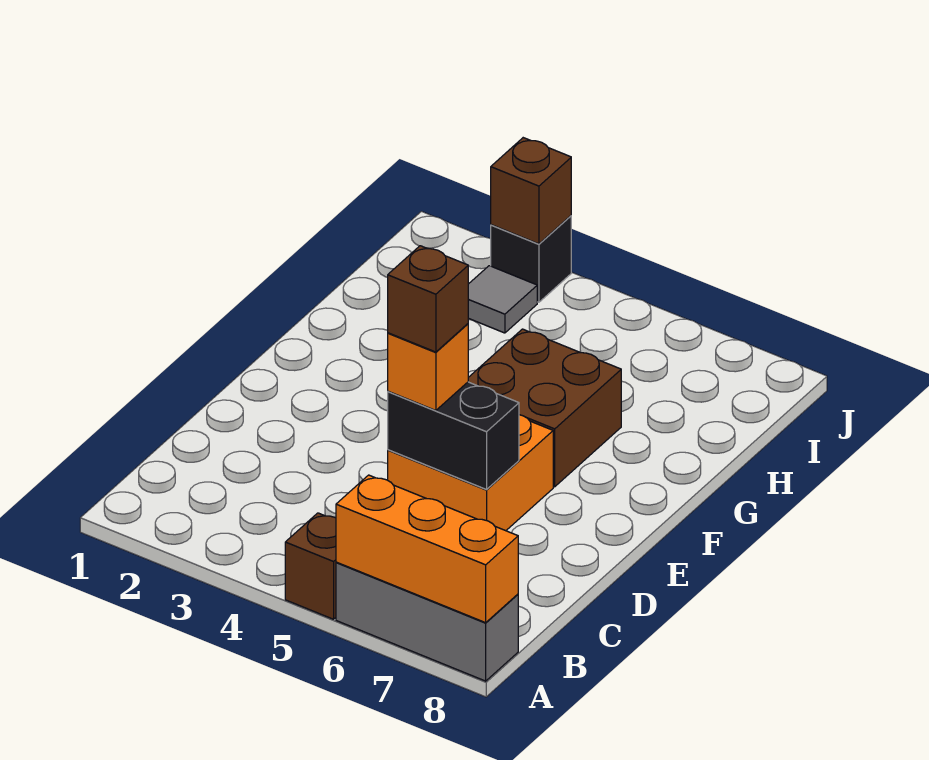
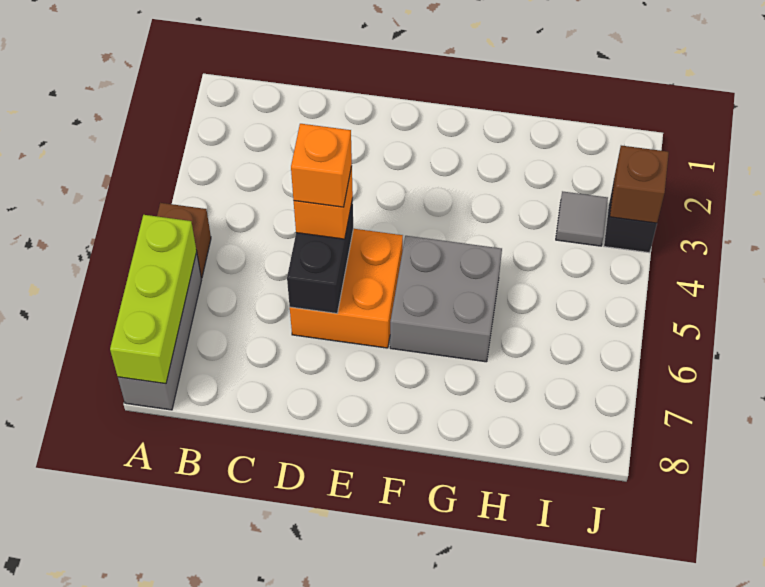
orange brick A6:A8 level 2 -> lime brick A6:A8 level 2
brown brick D5 level 4 -> orange brick D5 level 4
brown brick F5:G6 level 1 -> grey brick F5:G6 level 1

